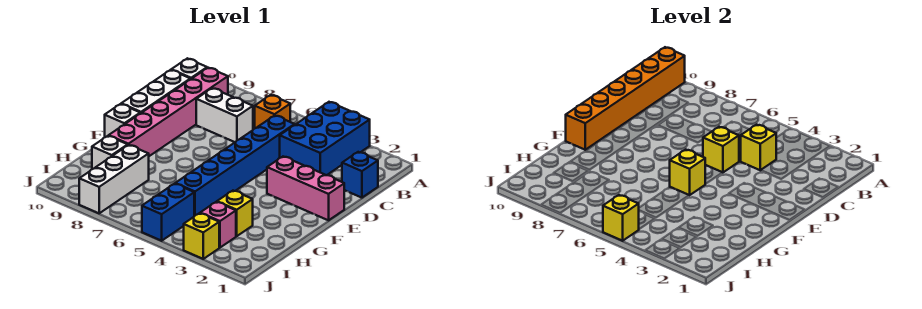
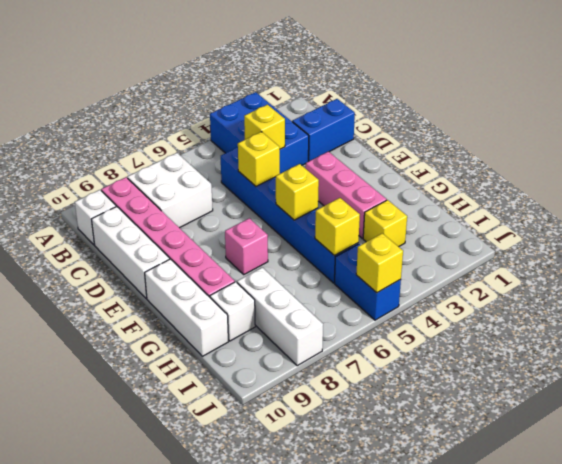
orange brick A10:F10 level 2 -> none
orange brick B6 level 1 -> none
blue brick C1 level 1 -> blue brick C1:C2 level 1
white brick C7:C8 level 1 -> white brick B7:C8 level 1
pink brick E1:E3 level 1 -> pink brick E3:G3 level 1
white brick F10 level 1 -> white brick F10:H10 level 1
pink brick I3 level 1 -> pink brick F7 level 1
yellow brick J3 level 1 -> yellow brick H5 level 2

